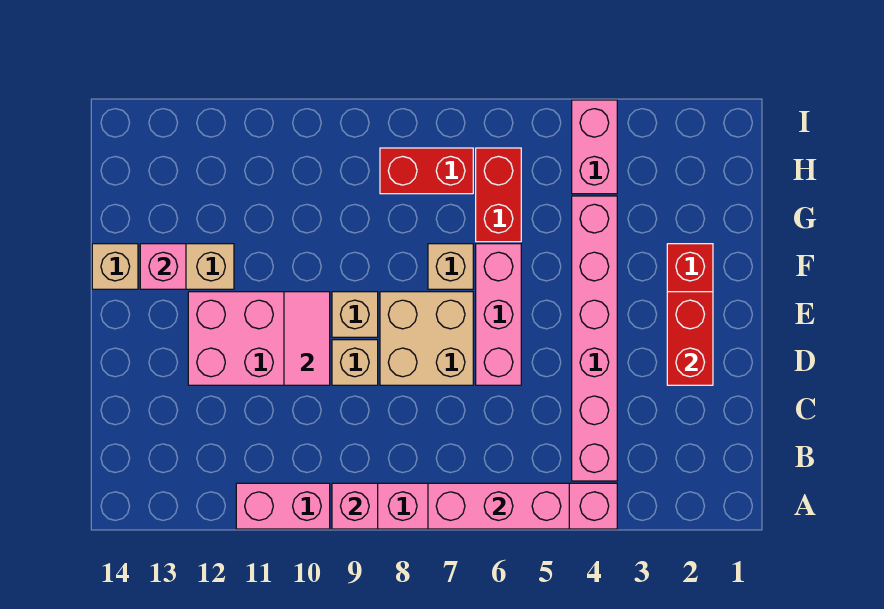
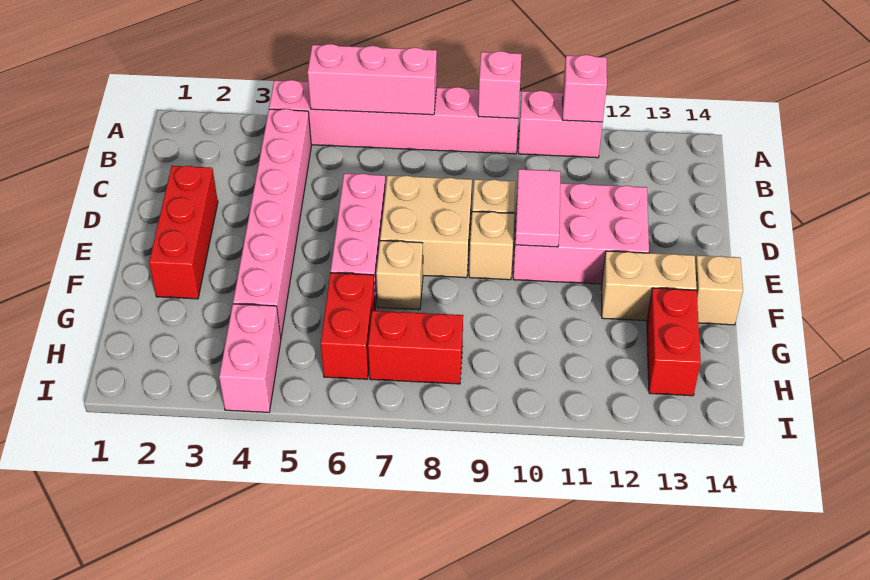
red brick D2:E2 level 2 -> red brick G13:H13 level 1
pink brick F13 level 2 -> pink brick A11 level 2

